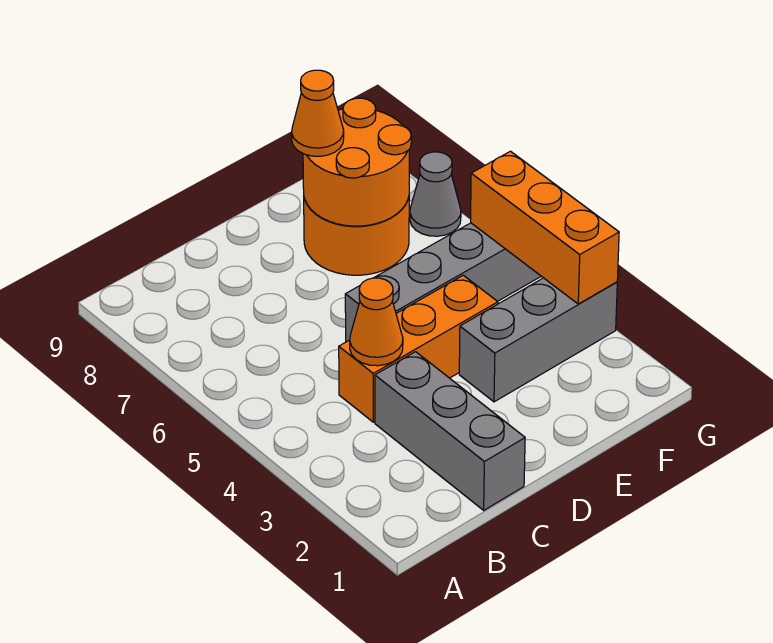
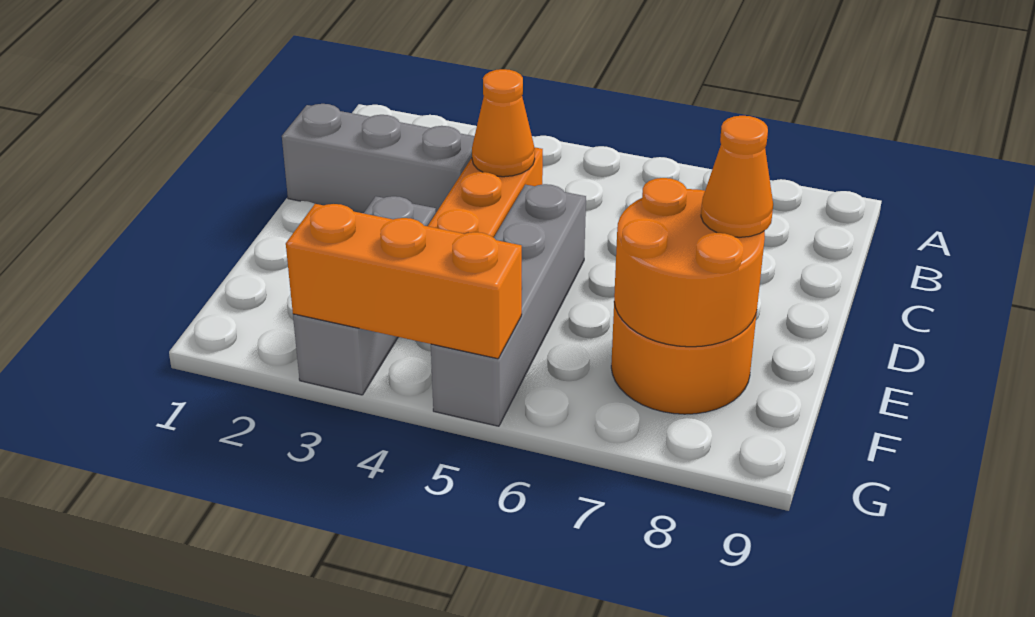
grey cone G7 level 1 -> none

